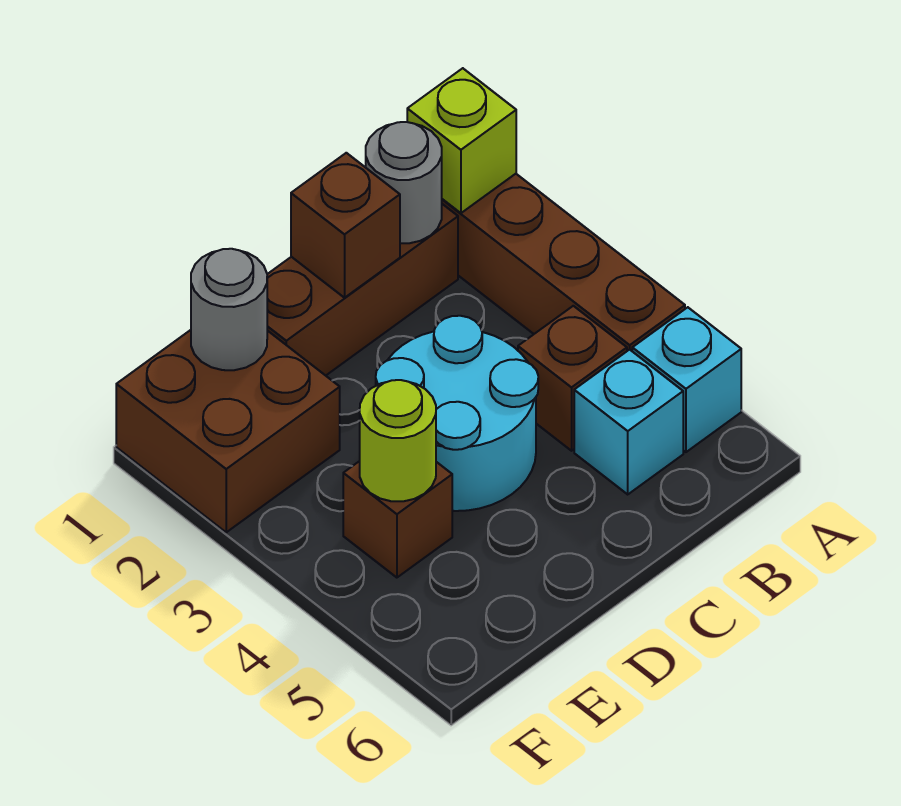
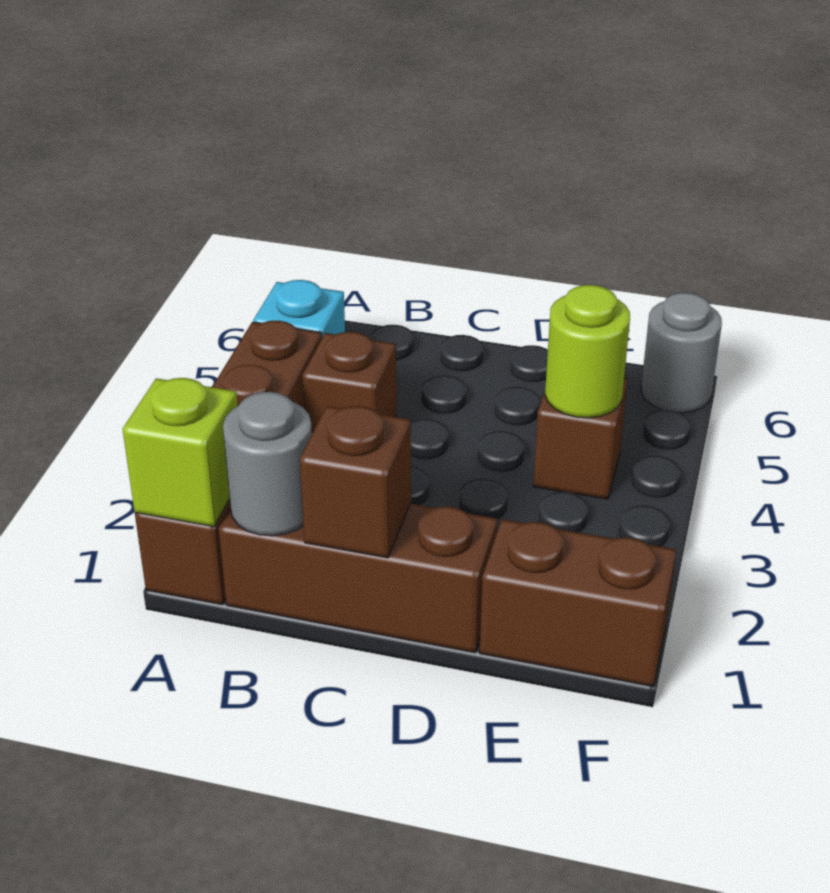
cyan brick B5 level 1 -> none
cyan round brick C3:D4 level 1 -> none
brown brick E1:F2 level 1 -> brown brick E1:F1 level 1
grey round brick E1 level 2 -> grey round brick F6 level 1

